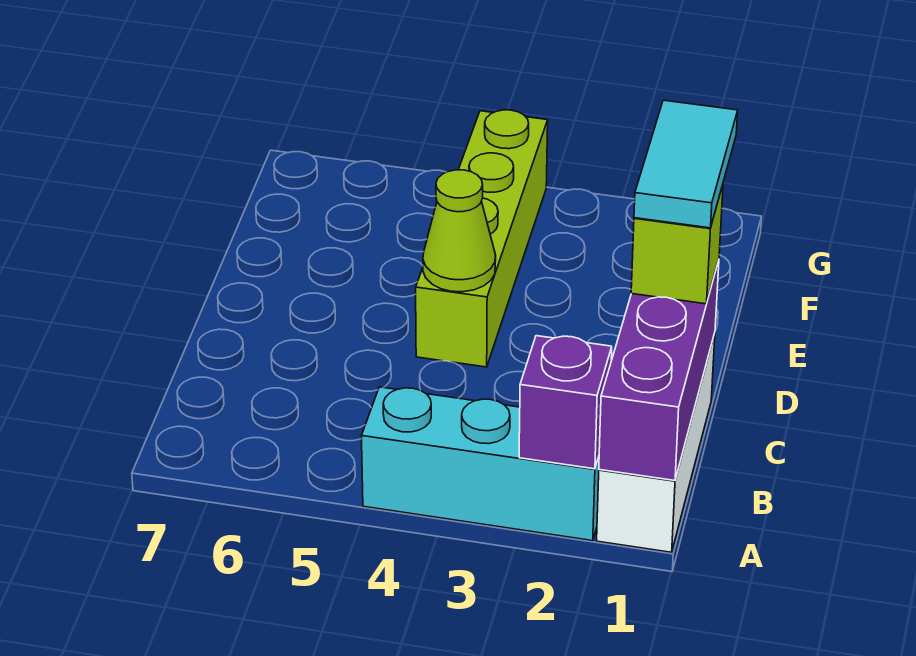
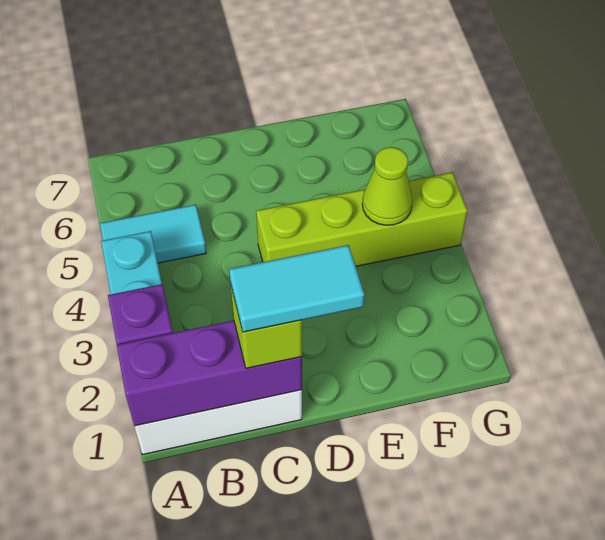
none -> cyan tile A5:B5 level 1
lime cone D4 level 2 -> lime cone F4 level 2

